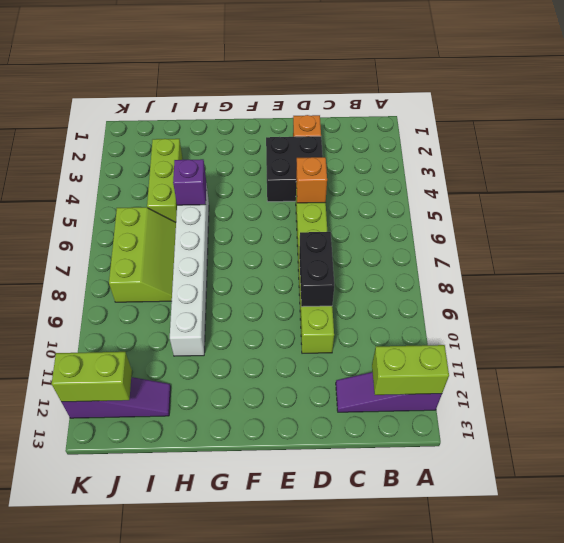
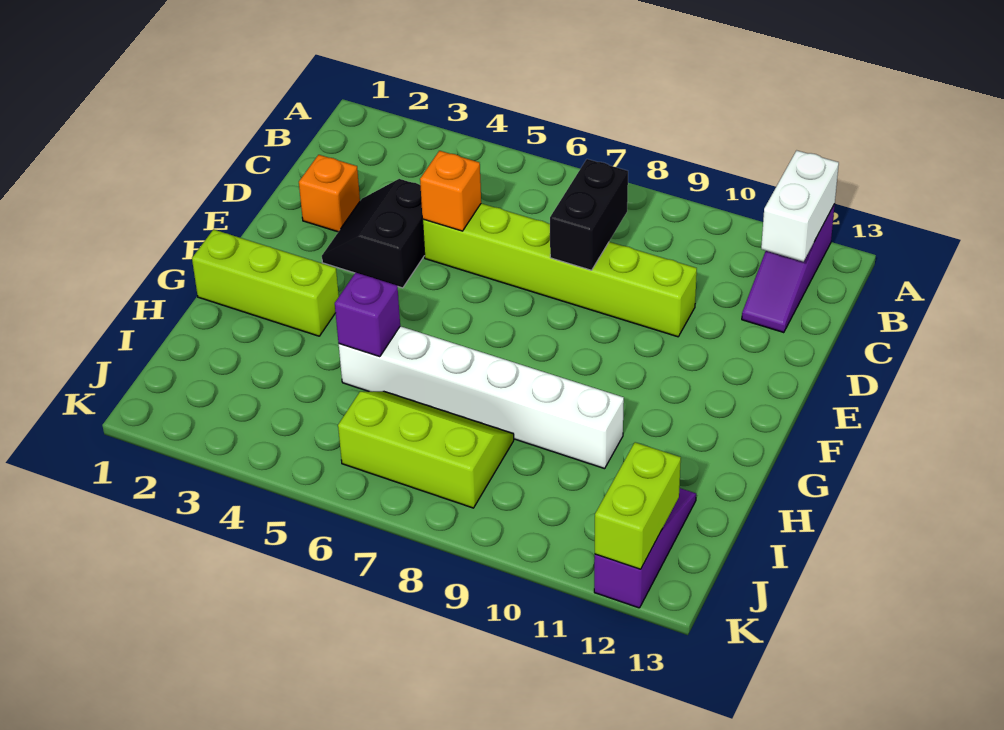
lime brick A12:B12 level 2 -> white brick A12:B12 level 2
black brick D3:E4 level 1 -> black slope D3:E4 level 1 top 4
black brick D8:D9 level 2 -> black brick C8:D8 level 2
lime brick I3:I5 level 1 -> lime brick G1:G3 level 1

